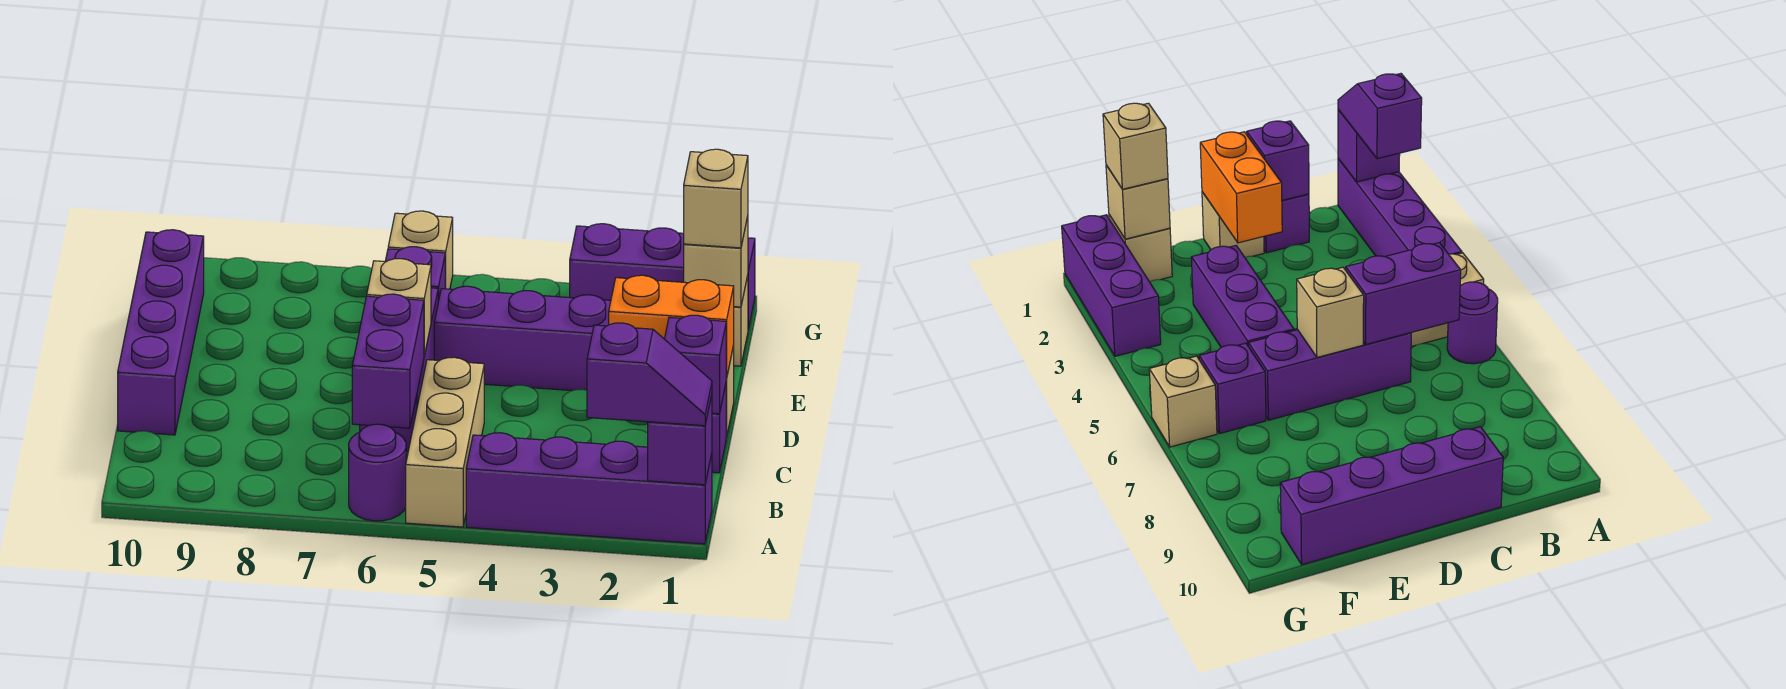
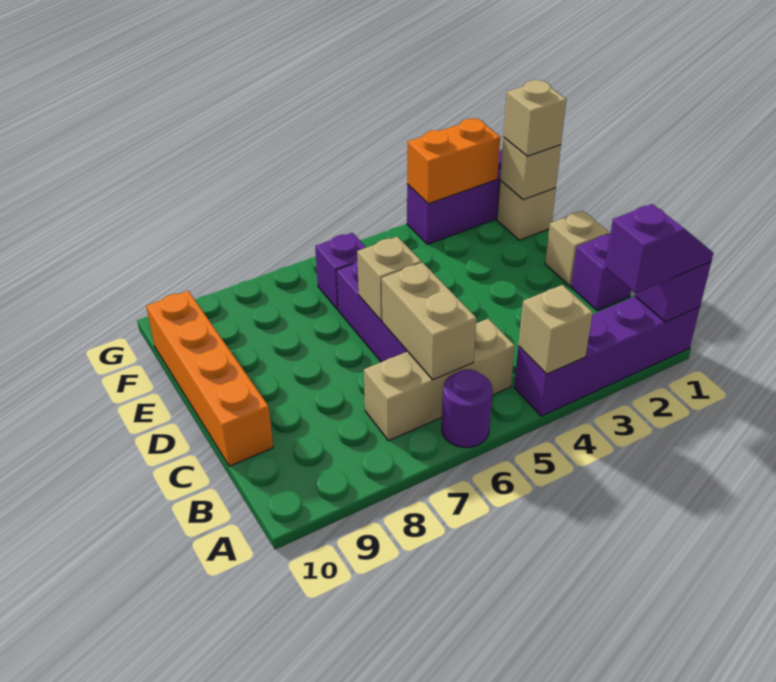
tan brick A5:C5 level 1 -> tan brick B5:B7 level 1
purple brick B6:C6 level 2 -> tan brick B6:C6 level 2
purple brick C1 level 2 -> none
purple brick C10:F10 level 1 -> orange brick C10:F10 level 1
orange brick D1:D2 level 2 -> orange brick G2:G3 level 2
purple brick E3:E5 level 1 -> none
tan brick G6 level 1 -> tan brick A4 level 2

